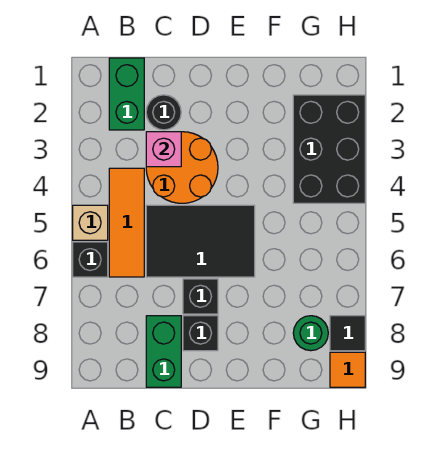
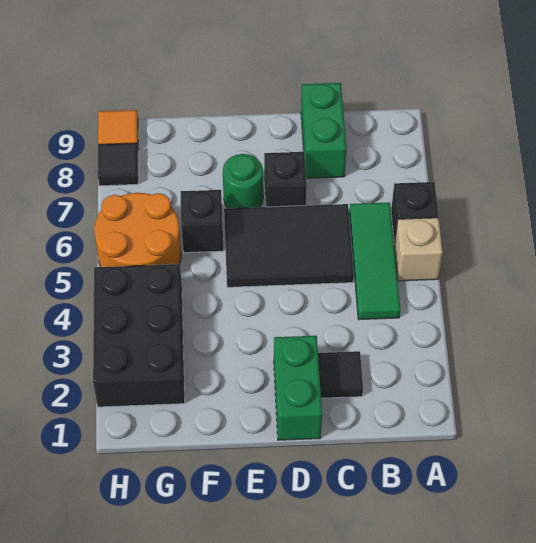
green brick B1:B2 level 1 -> green brick D1:D2 level 1
orange tile B4:B6 level 1 -> green tile B4:B6 level 1
black round brick C2 level 1 -> black tile C2 level 1
orange round brick C3:D4 level 1 -> orange round brick G5:H6 level 1
pink brick C3 level 2 -> none
black brick D8 level 1 -> black brick F6 level 1
green round brick G8 level 1 -> green round brick E7 level 1

